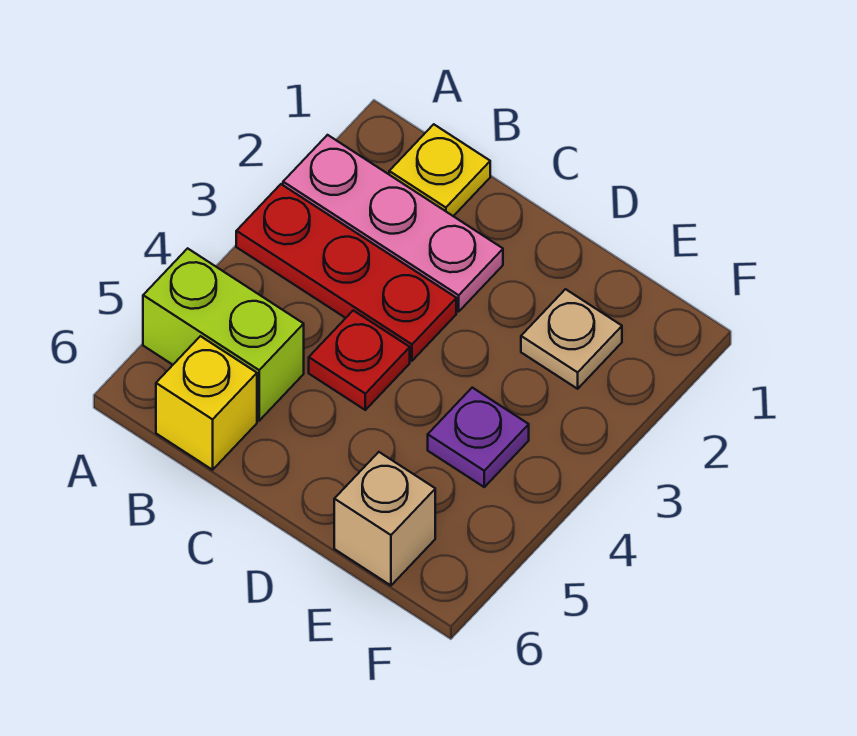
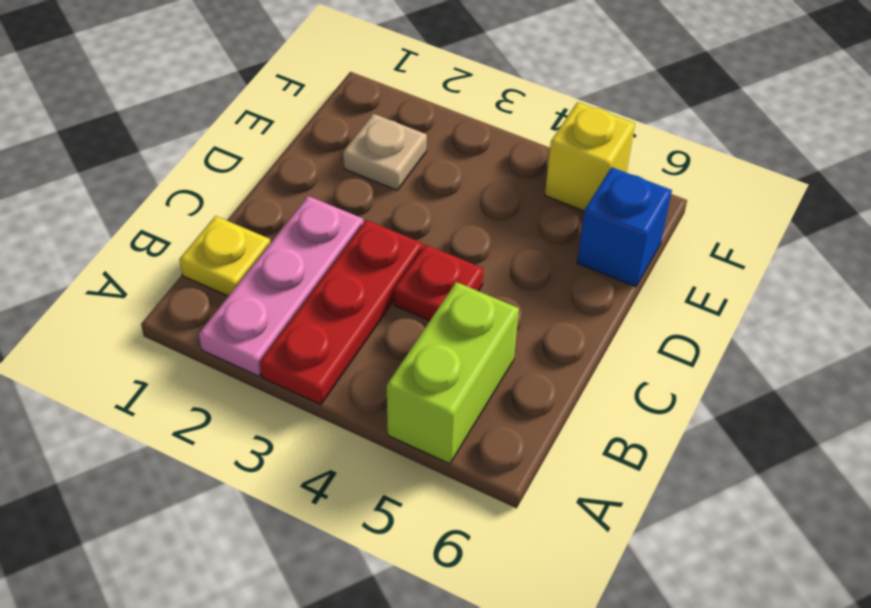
yellow brick B6 level 1 -> yellow brick F5 level 1
purple plate E4 level 1 -> none
tan brick E6 level 1 -> blue brick E6 level 1

